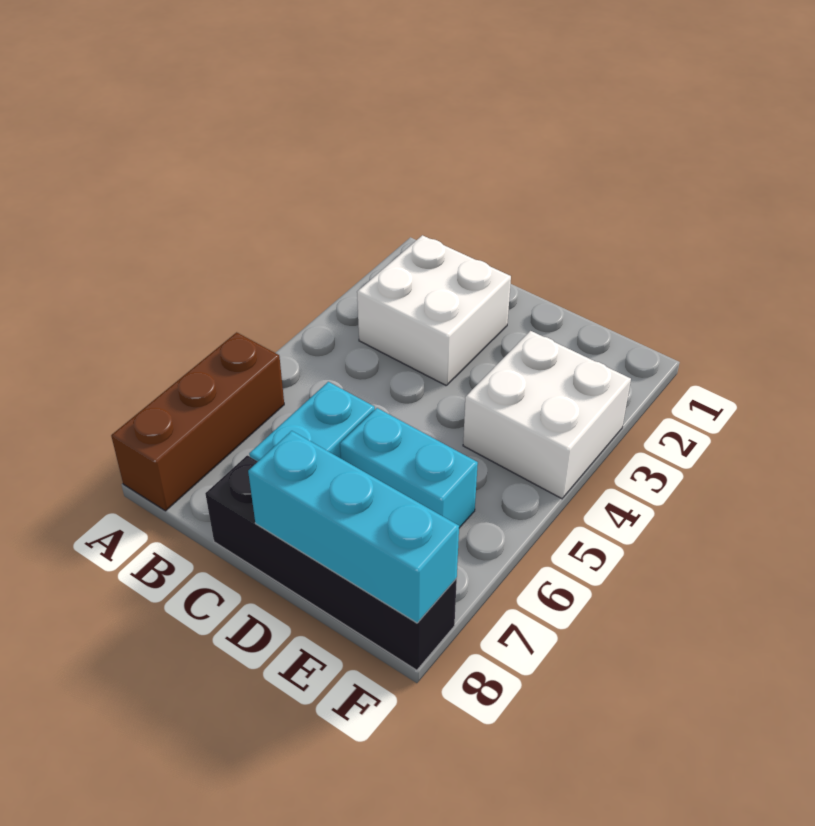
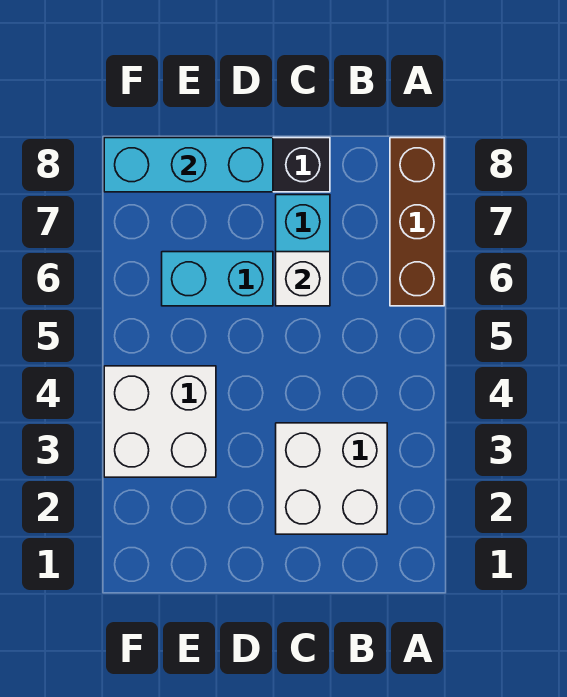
none -> white brick C6 level 2

